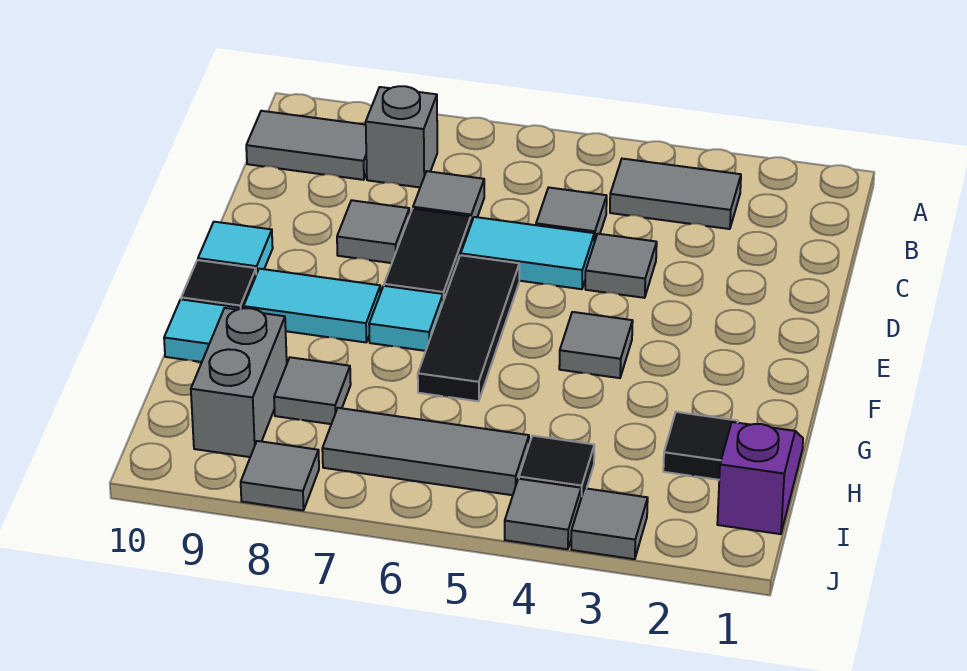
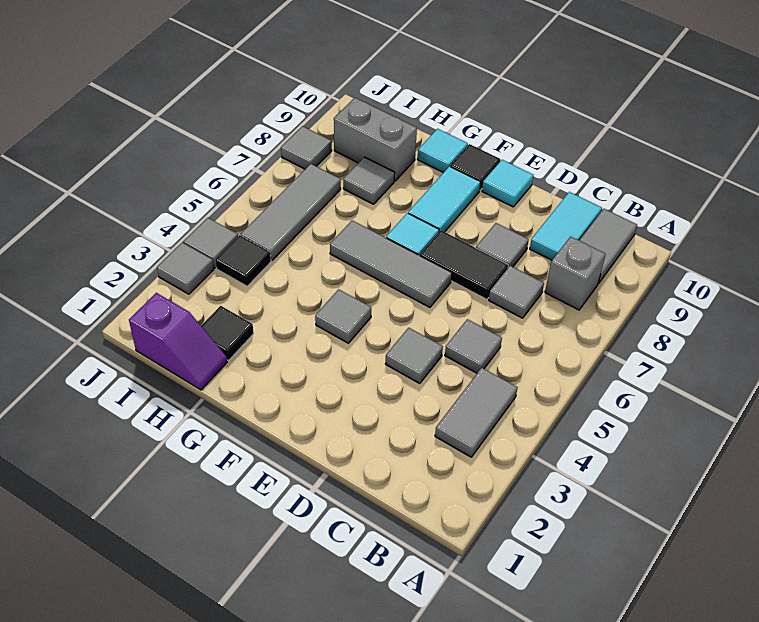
cyan tile D5:D6 level 1 -> cyan tile C9:C10 level 1
black tile E6:G6 level 1 -> grey tile E6:G6 level 1

